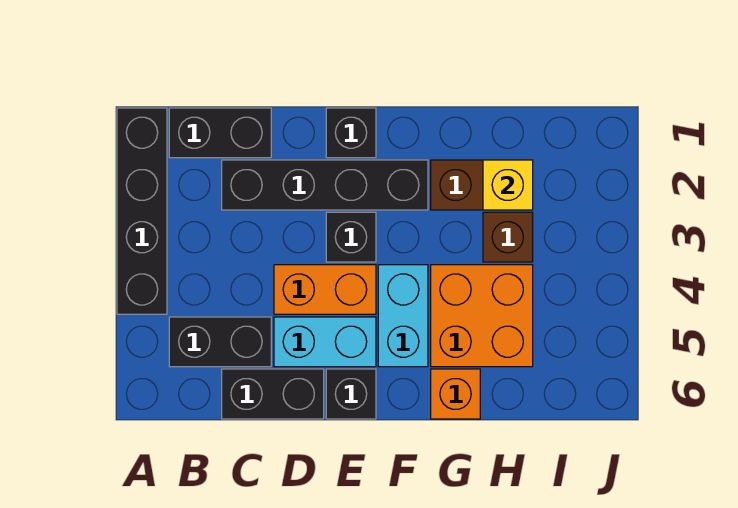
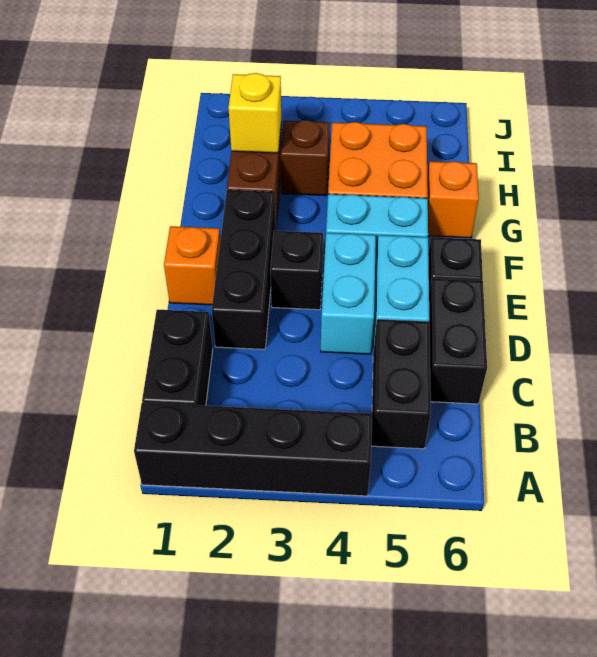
black brick C2:F2 level 1 -> black brick D2:F2 level 1
orange brick D4:E4 level 1 -> cyan brick D4:E4 level 1
black brick E1 level 1 -> orange brick E1 level 1

